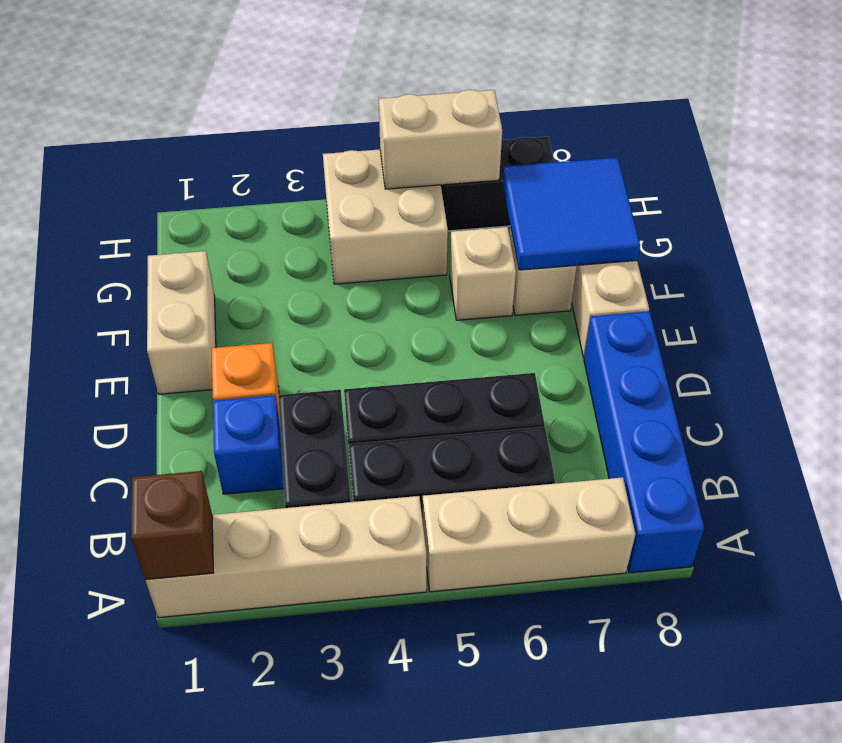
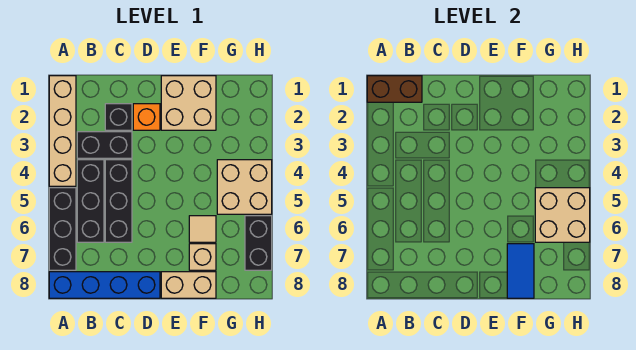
brown brick A1 level 2 -> brown brick A1:B1 level 2
tan brick A5:A7 level 1 -> black brick A5:A7 level 1
blue brick C2 level 1 -> black brick C2 level 1
tan brick E1:F1 level 1 -> tan brick E1:F2 level 1
tan brick F6 level 1 -> tan tile F6 level 1
blue tile F7:G8 level 2 -> blue tile F7:F8 level 2
tan brick H5:H6 level 2 -> tan brick G5:H6 level 2

